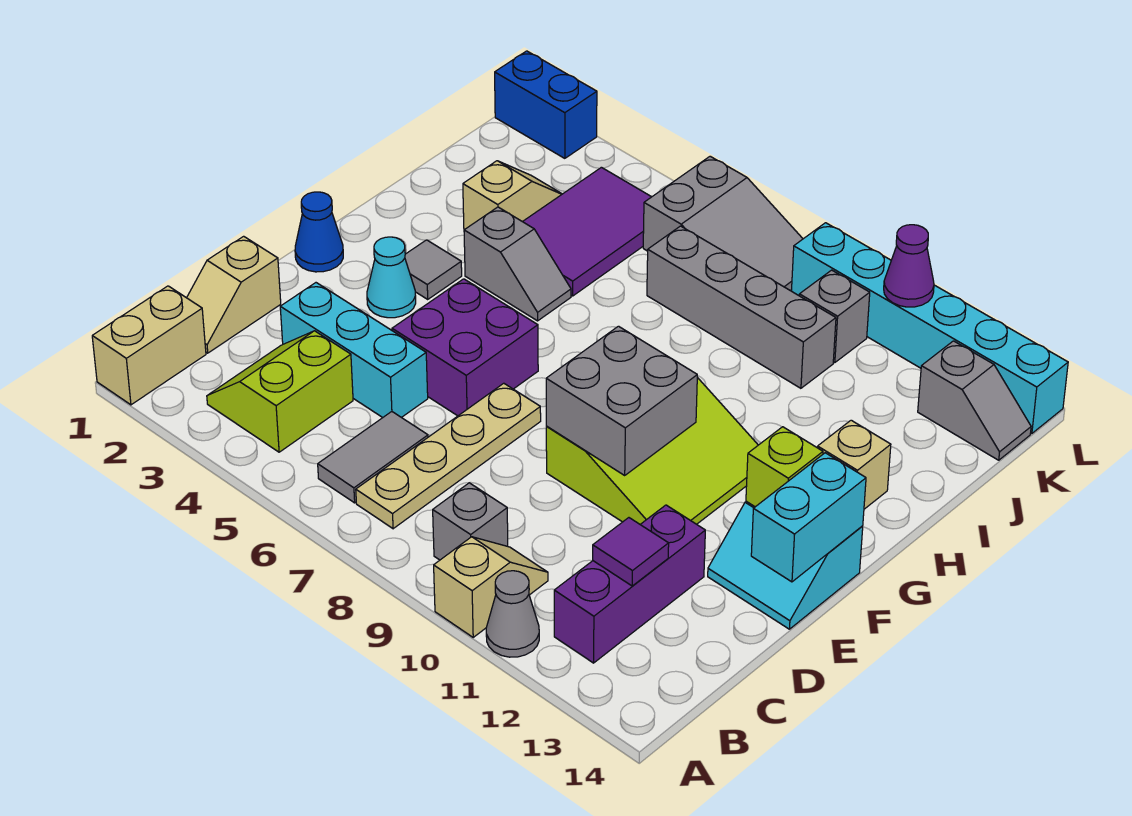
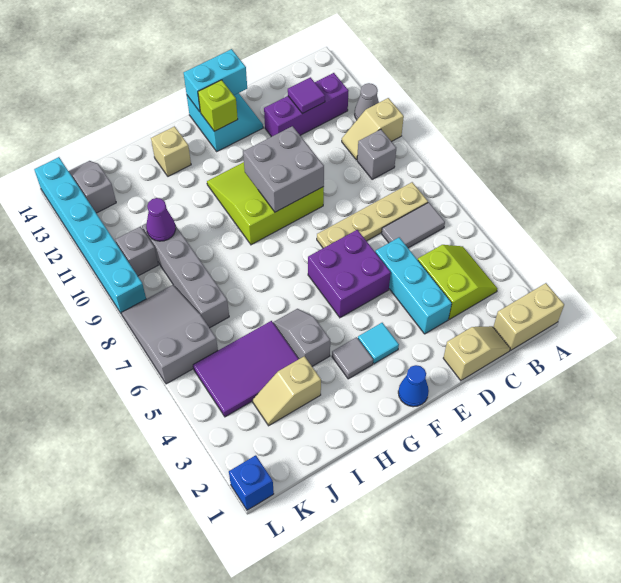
lime slope B3:C4 level 1 top 4 -> lime slope B3:C4 level 1 top C
cyan cone F3 level 1 -> cyan tile F3 level 1
blue brick L1:L2 level 1 -> blue brick L1 level 1
purple cone L11 level 2 -> purple cone J10 level 2

